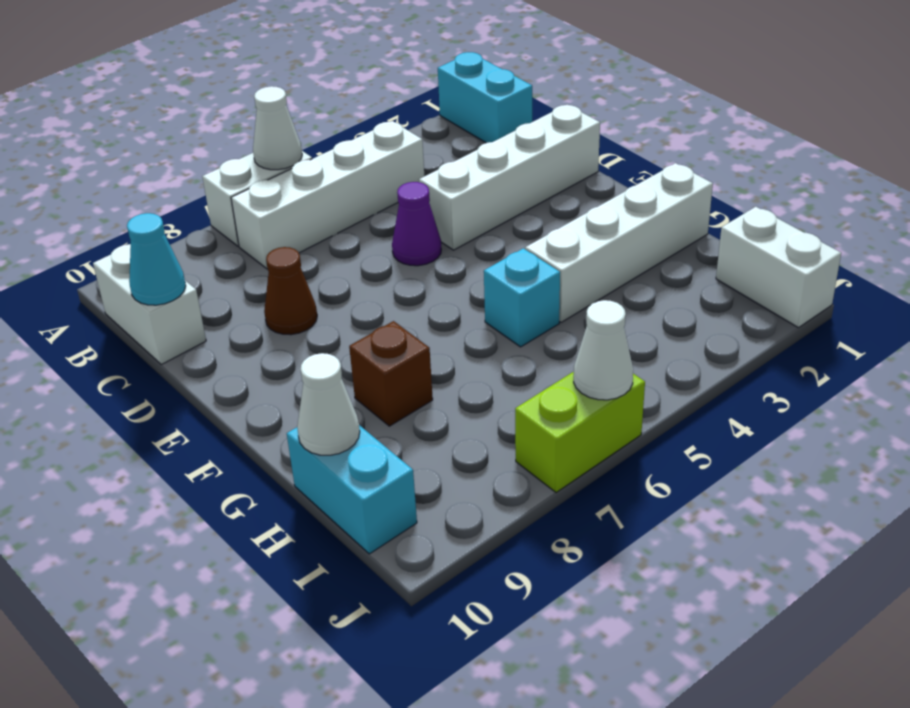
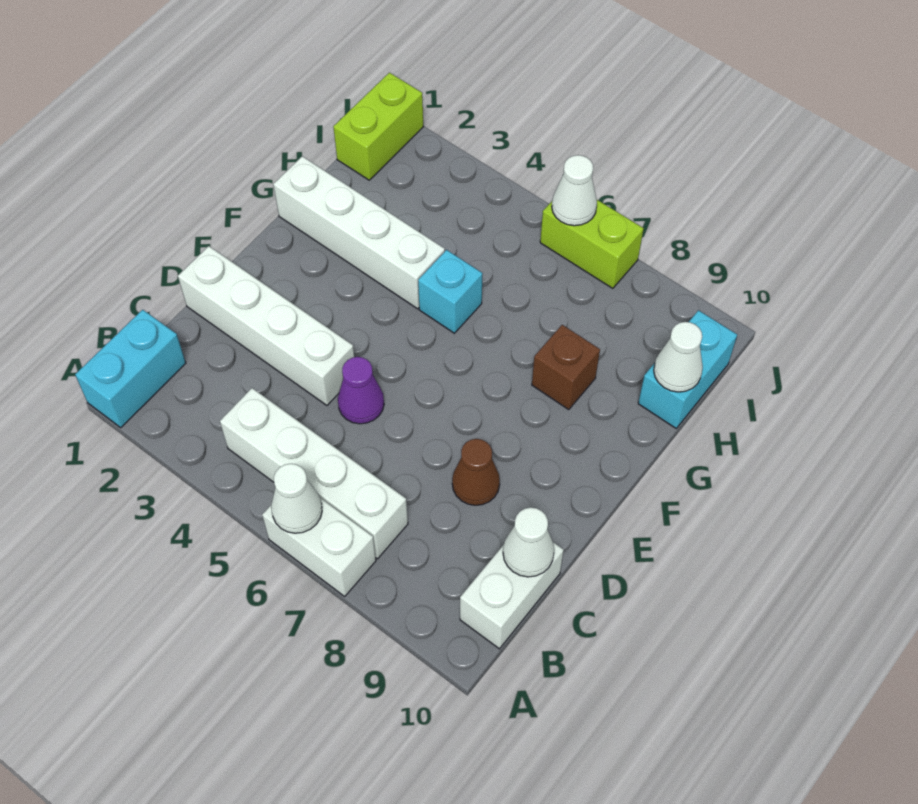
cyan cone C10 level 2 -> white cone C10 level 2
white brick I1:J1 level 1 -> lime brick I1:J1 level 1

